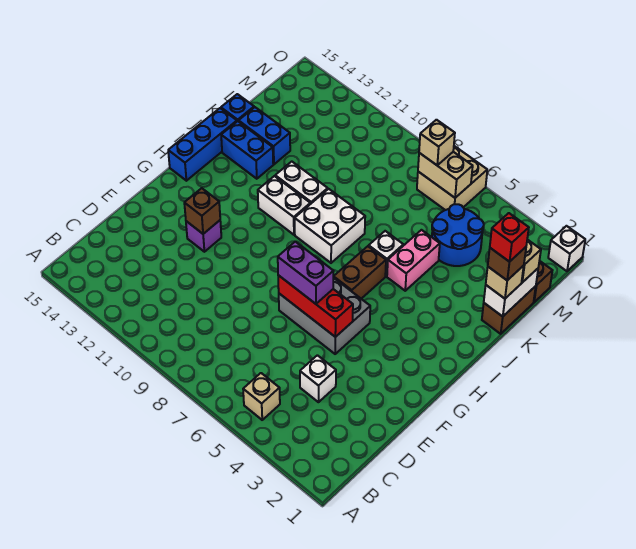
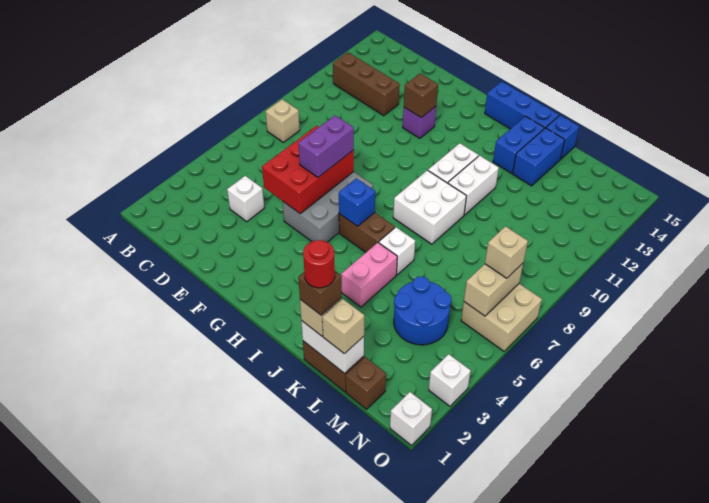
tan brick B5 level 1 -> tan brick B8 level 1
none -> brown brick B12:D12 level 1
red brick F5:F7 level 2 -> red brick E5:F7 level 2
none -> blue brick H6 level 2
pink brick J5:K5 level 1 -> pink brick J4:J5 level 1
red brick K1 level 5 -> red round brick K1 level 5
none -> white brick O3 level 1

